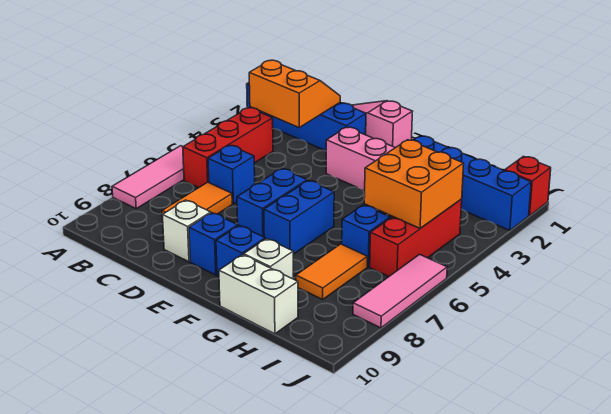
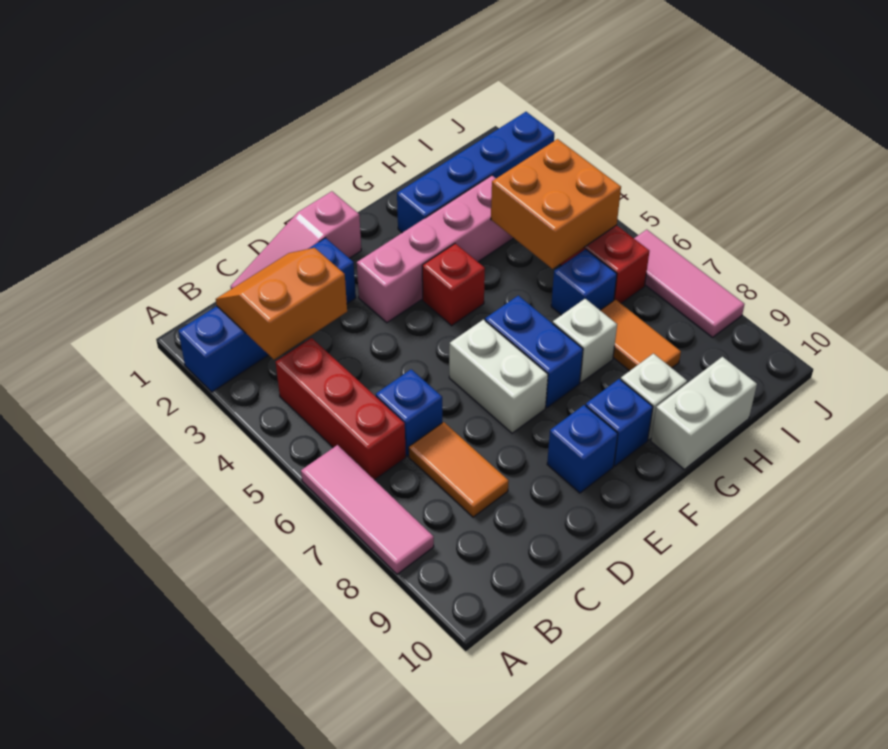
white brick D9 level 1 -> white brick G7 level 1
blue brick E6:E7 level 1 -> white brick E6:E7 level 1
red brick J1 level 1 -> red brick F4 level 1

